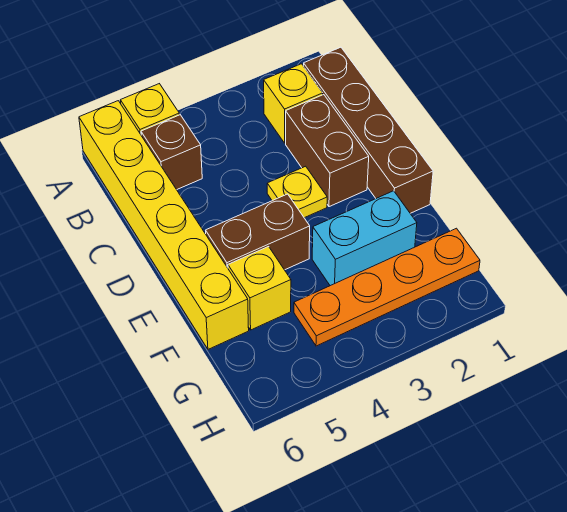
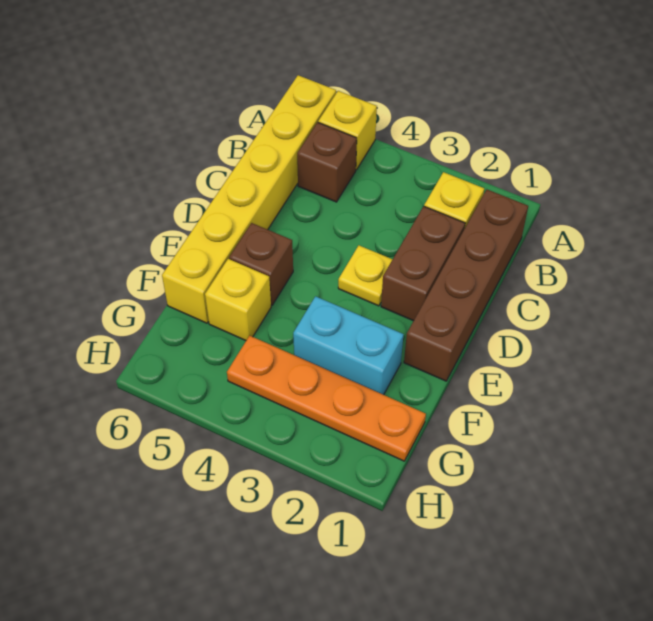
brown brick E4:E5 level 1 -> brown brick E5 level 1

